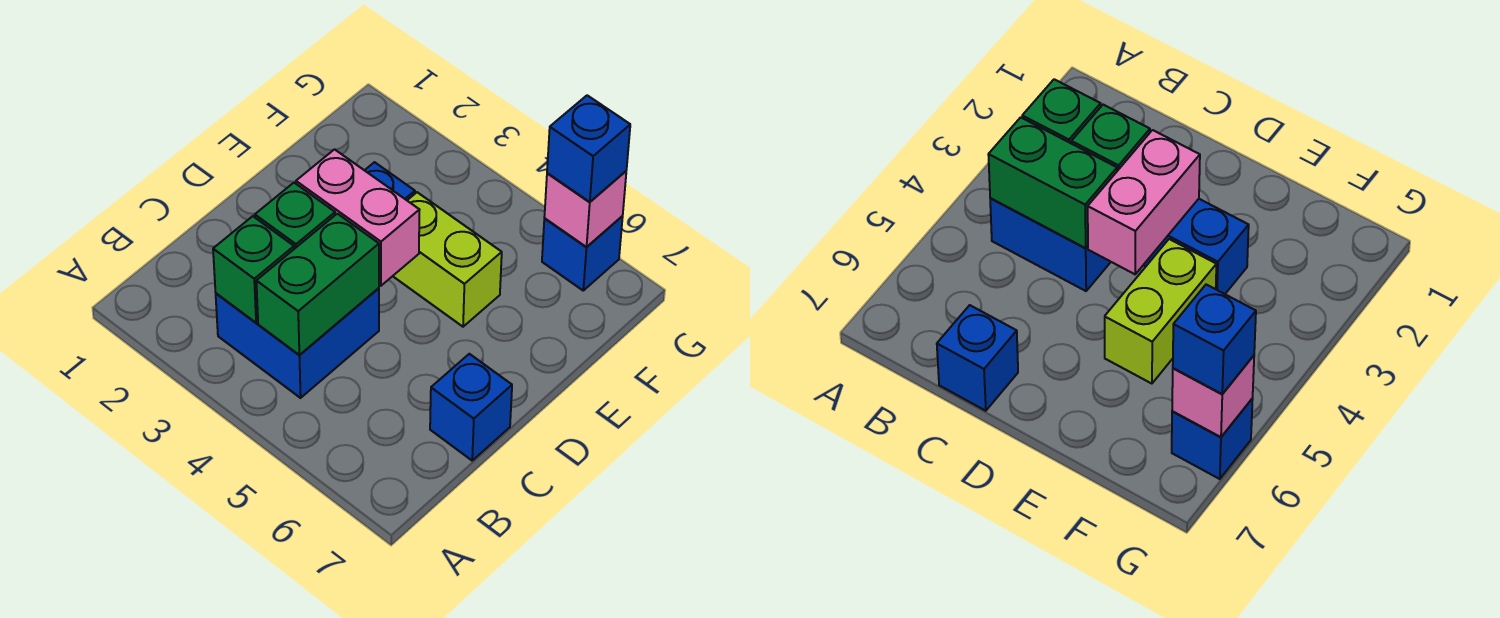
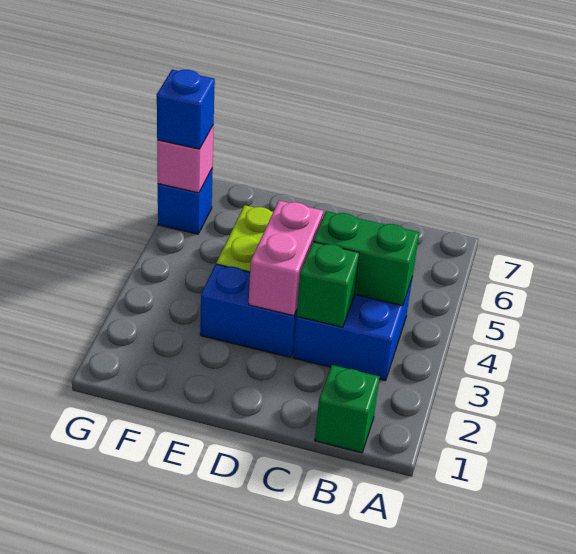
green brick B3 level 2 -> green brick B1 level 1
blue brick C7 level 1 -> none

